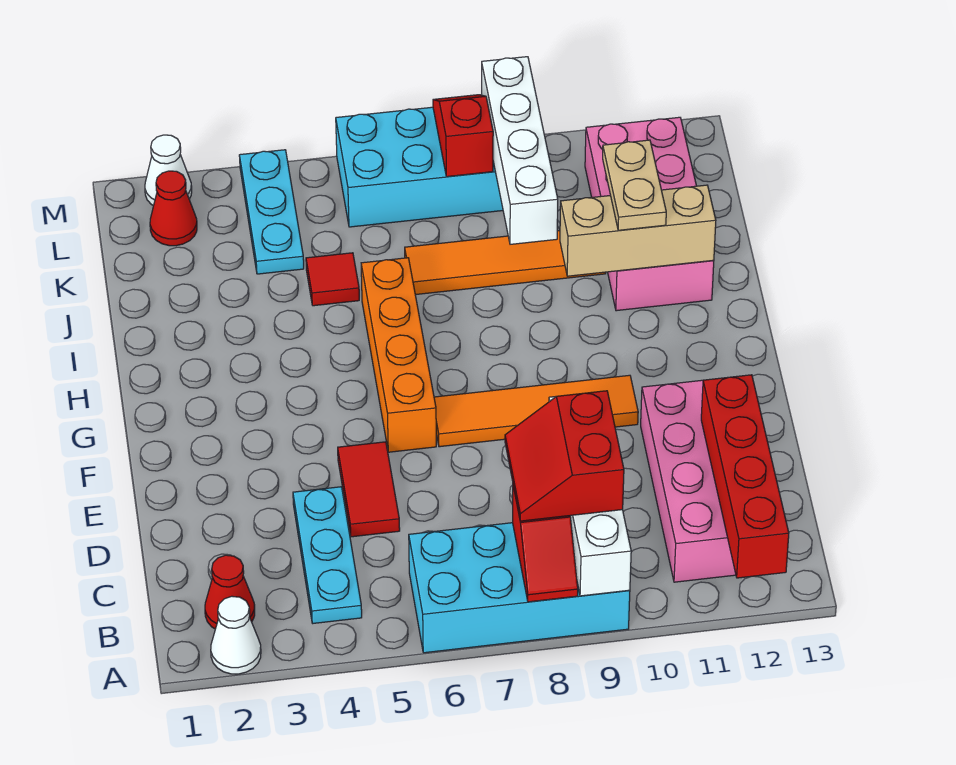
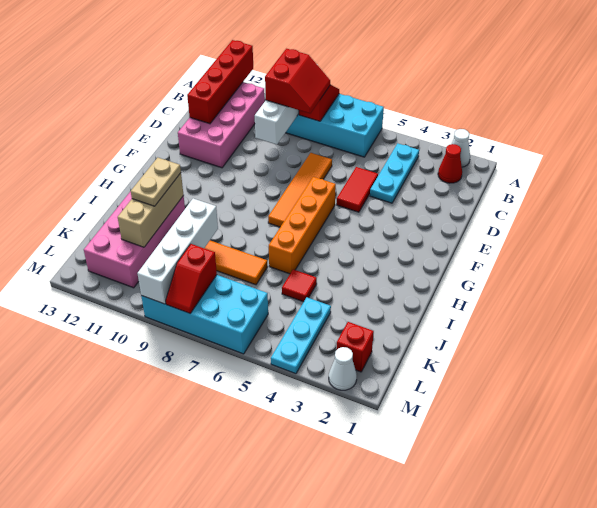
orange tile F7:F10 level 1 -> orange tile D7:G7 level 1
tan brick I10:I12 level 2 -> tan brick I11:K11 level 2
red cone L2 level 1 -> red brick L2 level 1

